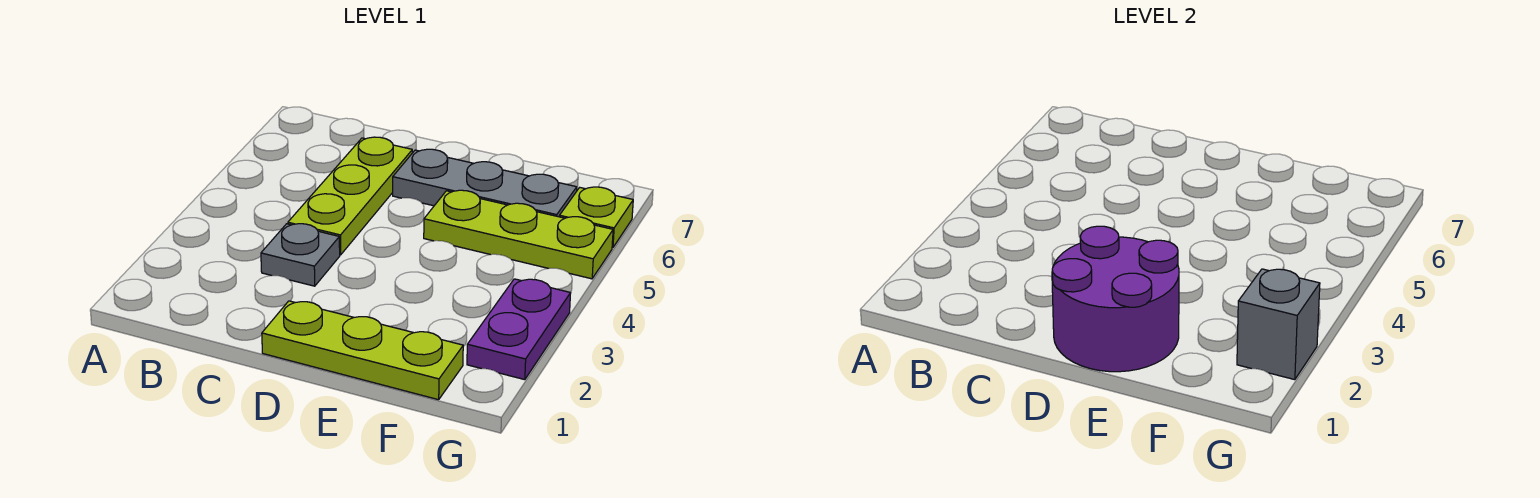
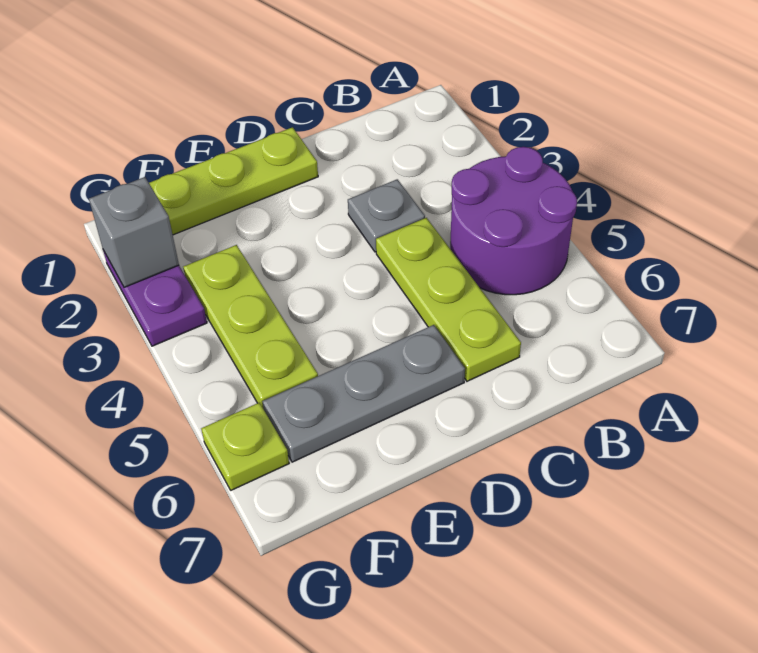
purple round brick D1:E2 level 2 -> purple round brick A4:B5 level 1
lime plate E5:G5 level 1 -> lime plate F3:F5 level 1

